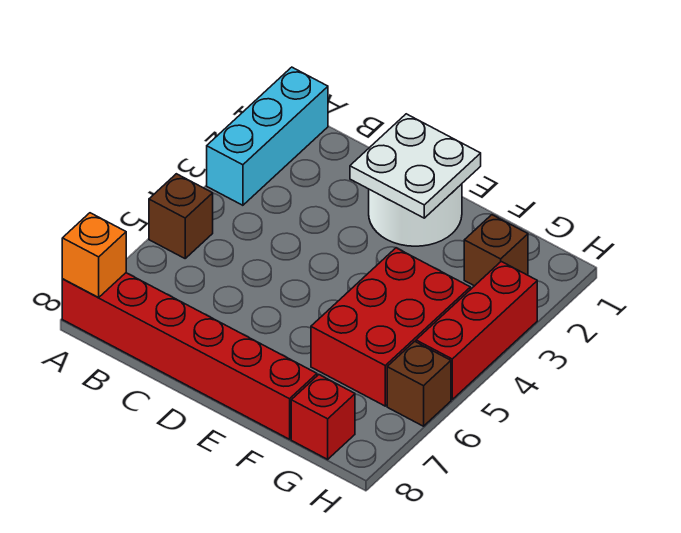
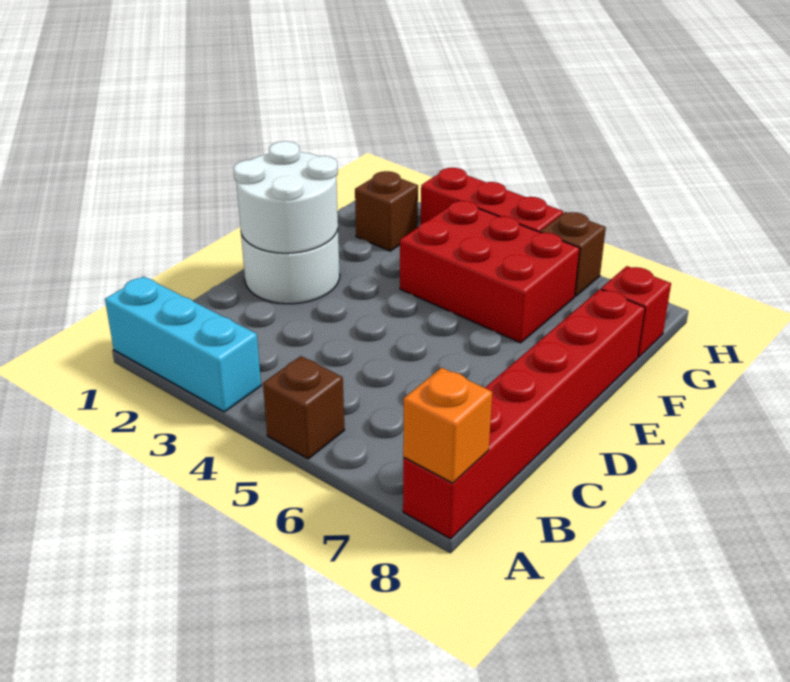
white plate D1:E2 level 2 -> white round brick D1:E2 level 2

